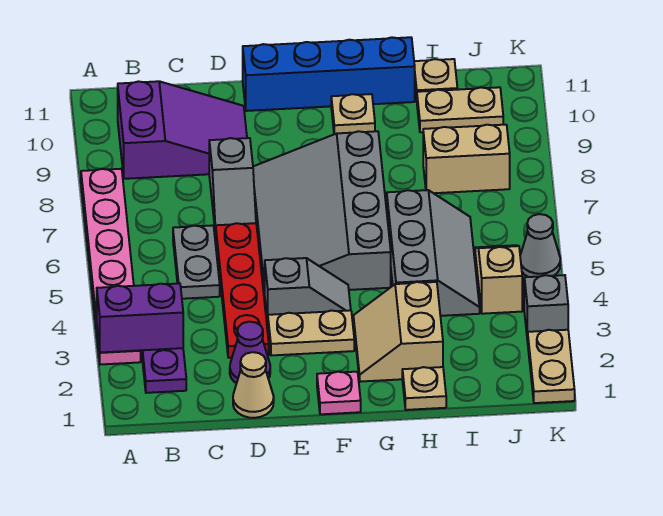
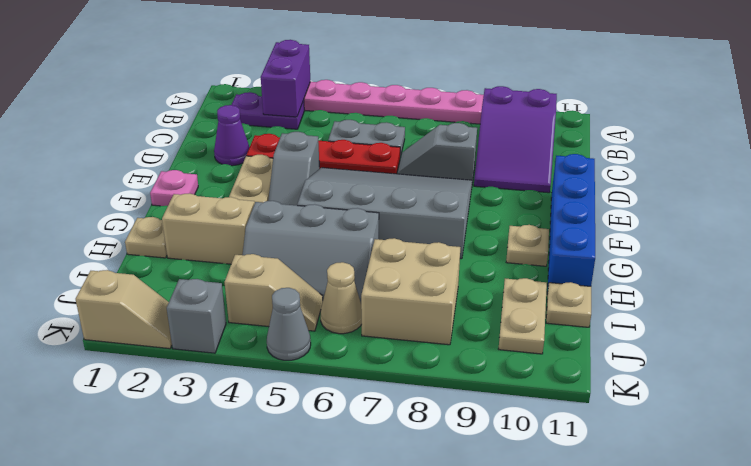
tan cone D1 level 1 -> tan cone J6 level 1
tan brick I8:J8 level 1 -> tan brick I7:J8 level 1
tan plate K1:K2 level 1 -> tan slope K1:K2 level 1 top 1

